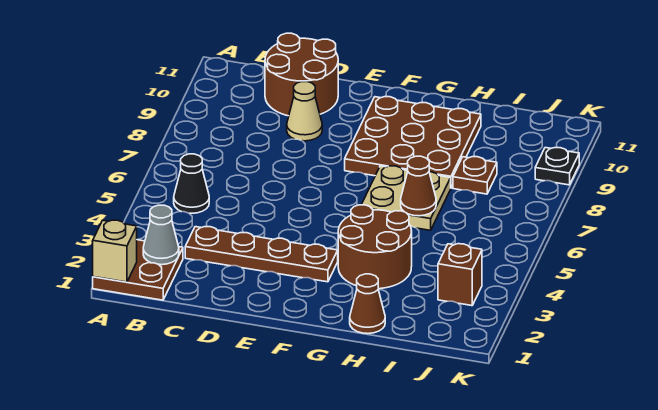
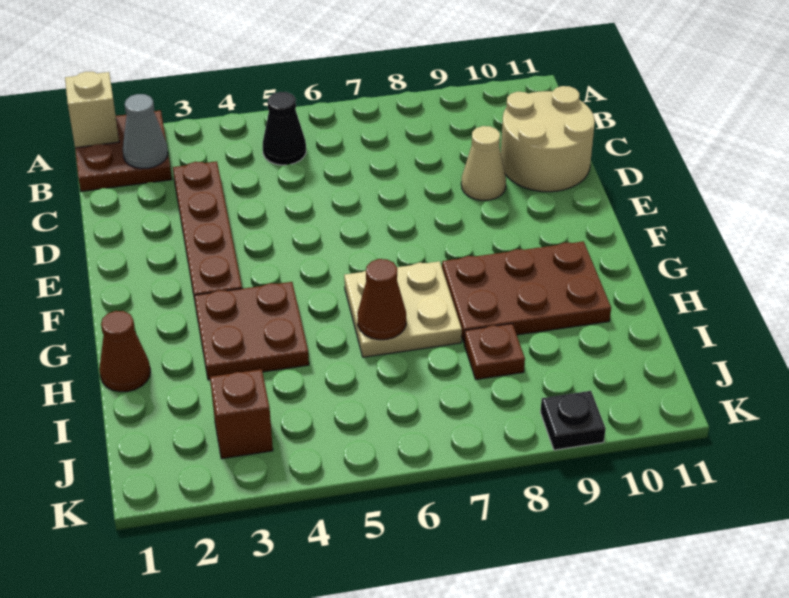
brown round brick C10:D11 level 1 -> tan round brick C10:D11 level 1
brown plate F8:H10 level 1 -> brown plate G8:H10 level 1
brown round brick G3:H4 level 1 -> brown plate G3:H4 level 1

